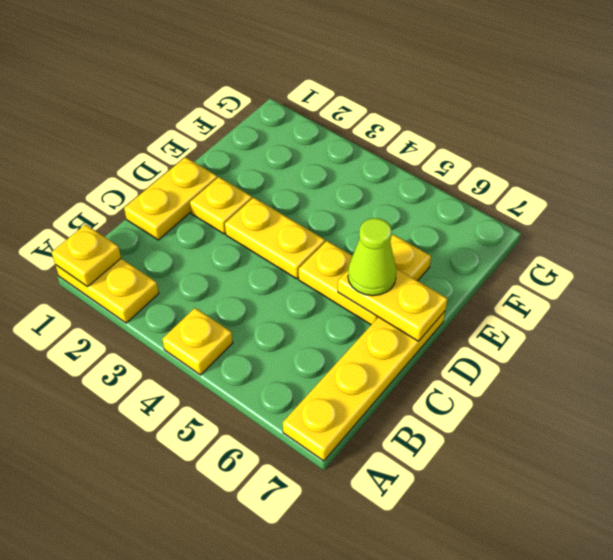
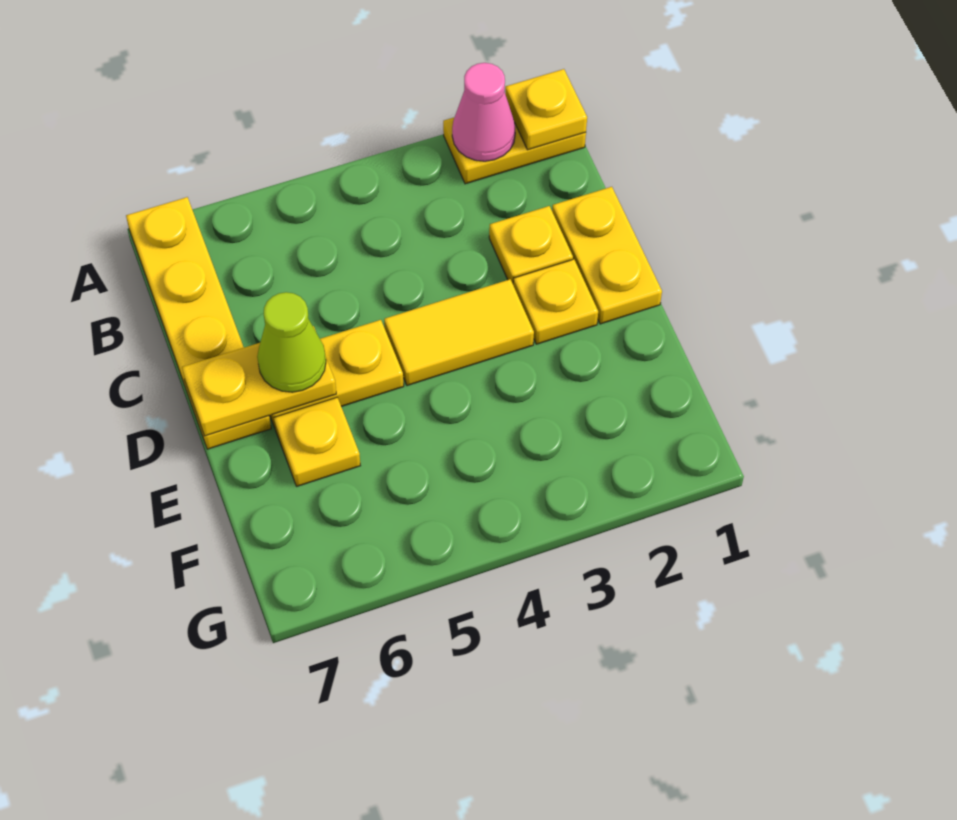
none -> pink cone A2 level 2
yellow plate A4 level 1 -> yellow plate C2 level 1
yellow plate D3:D4 level 1 -> yellow tile D3:D4 level 1

